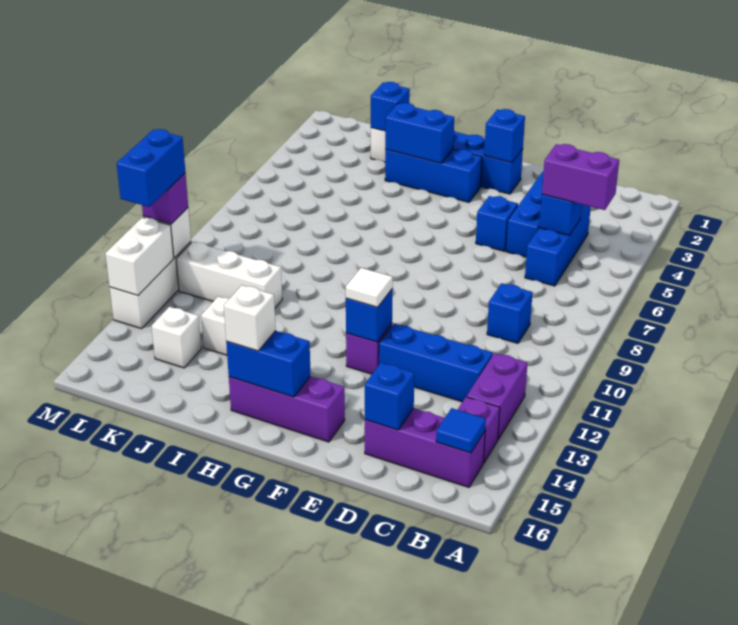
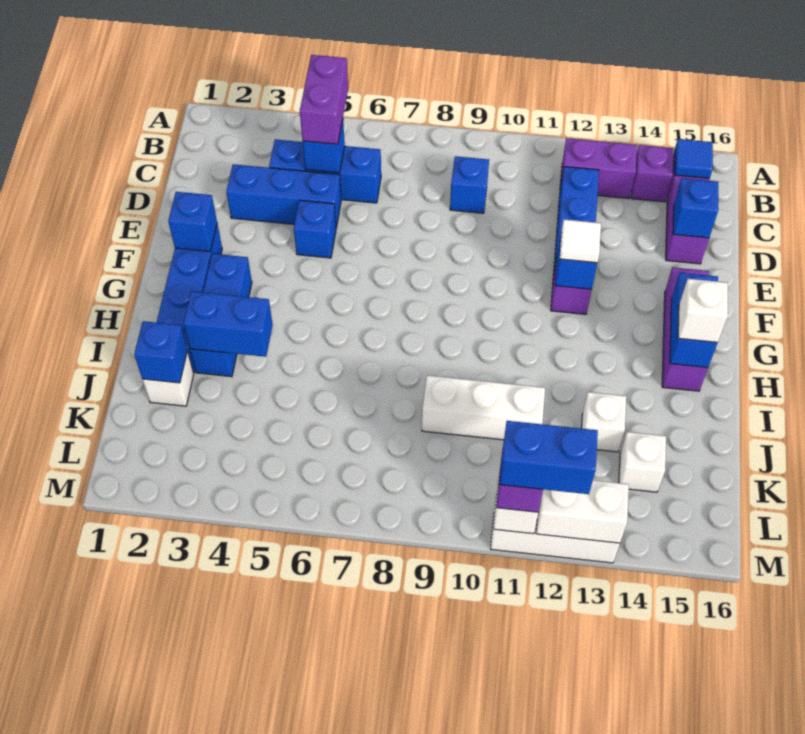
blue brick H3:I3 level 2 -> blue brick I3:I4 level 2
white brick J11:L11 level 1 -> white brick J9:J11 level 1

